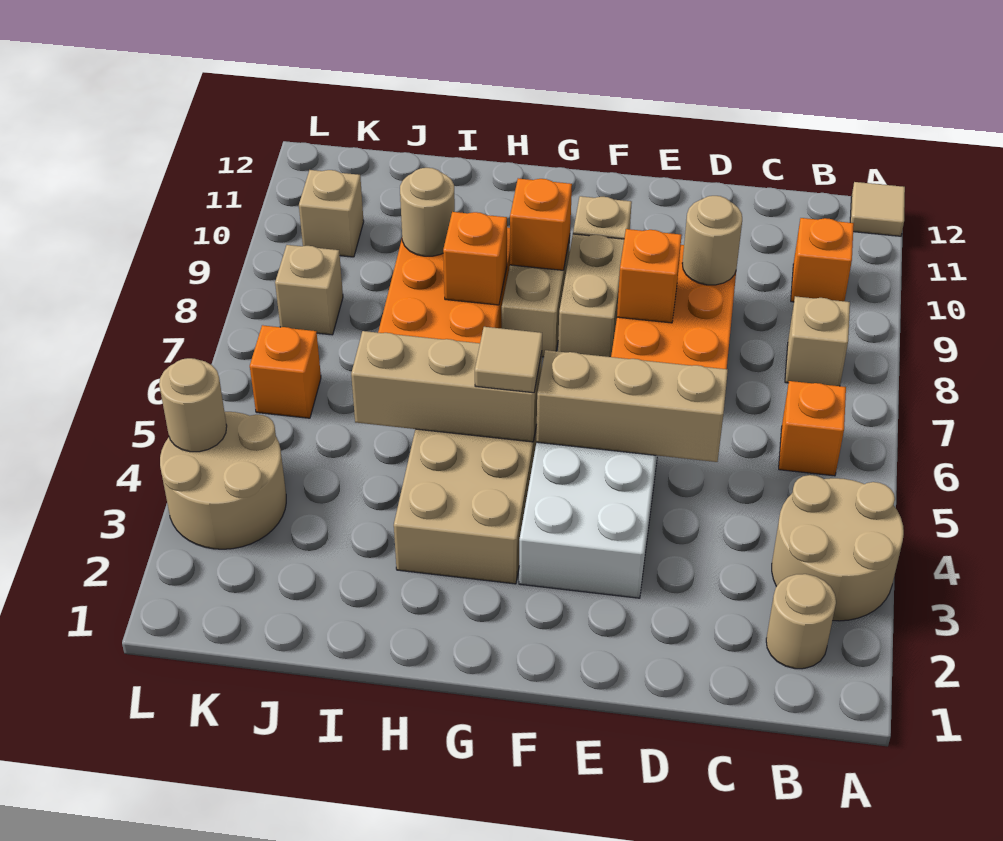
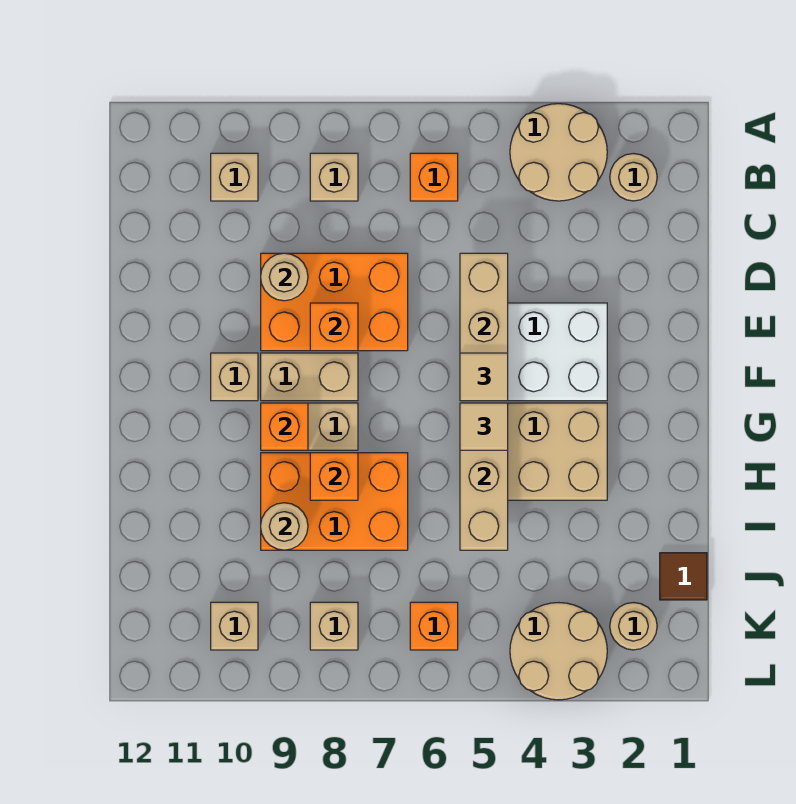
tan tile A12 level 1 -> tan tile F5 level 3
orange brick B10 level 1 -> tan brick B10 level 1
none -> brown tile J1 level 1
tan round brick L4 level 2 -> tan round brick K2 level 1

